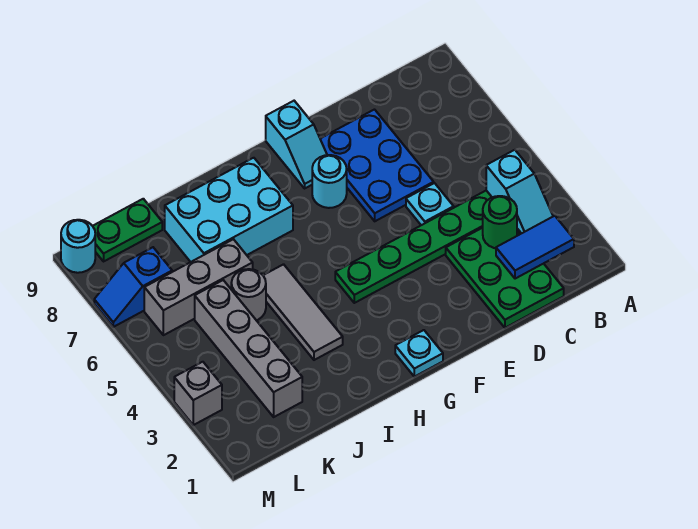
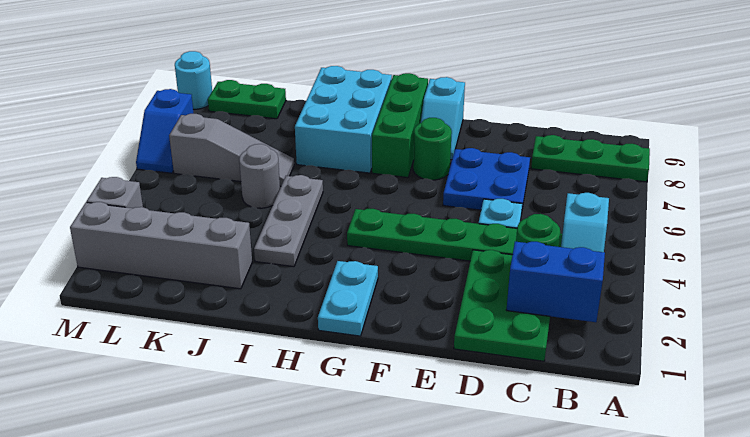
none -> green plate A8:C8 level 1
blue tile B2:C2 level 2 -> blue brick B2:C2 level 2
blue plate D6:E8 level 1 -> blue plate D6:E7 level 1
cyan round brick F7 level 1 -> green round brick F7 level 1
cyan plate G1 level 1 -> cyan plate G1:G2 level 1
none -> green brick G7:G9 level 1
cyan brick H7:J8 level 1 -> cyan brick H7:I9 level 1
grey tile I3:I5 level 1 -> grey plate I3:I5 level 1
grey brick J6:L6 level 1 -> grey slope J6:L6 level 1 top L
grey brick K2:K5 level 1 -> grey brick J2:M2 level 1
blue slope L7:M7 level 1 top L -> blue slope M6:M7 level 1 top 7

